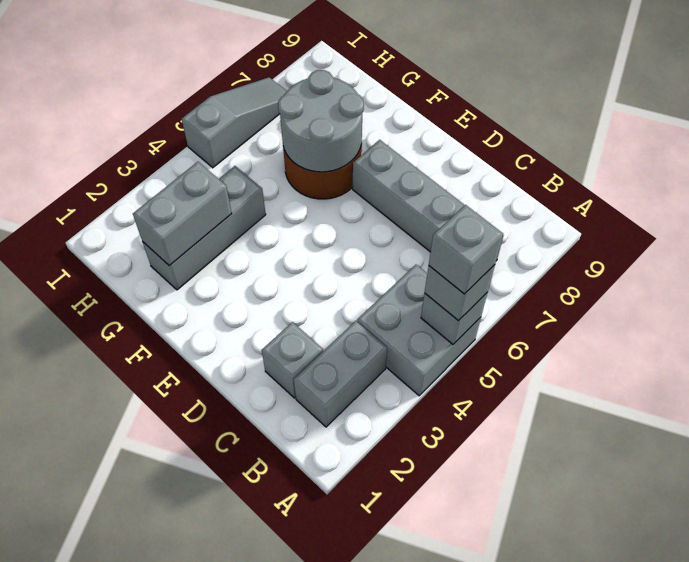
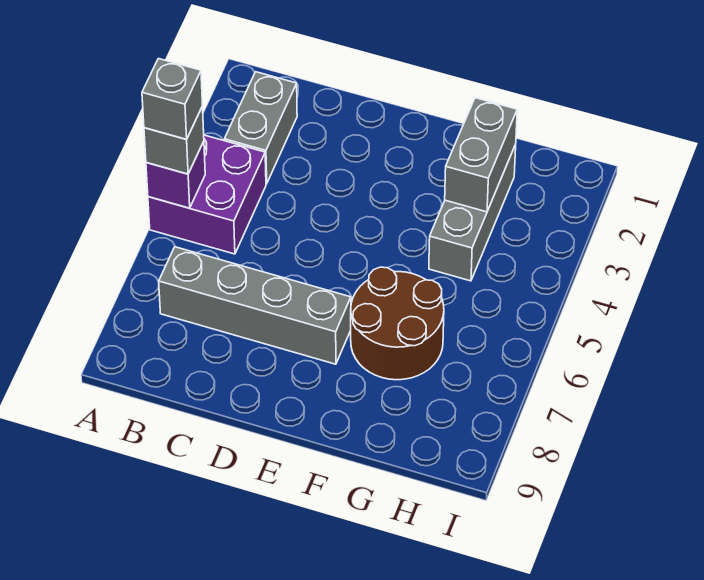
grey brick A4:B5 level 1 -> purple brick A4:B5 level 1
grey brick A5 level 2 -> purple brick A5 level 2
grey brick C2 level 1 -> none
grey round brick F6:G7 level 2 -> none
grey slope I5:I7 level 1 top 5 -> none

